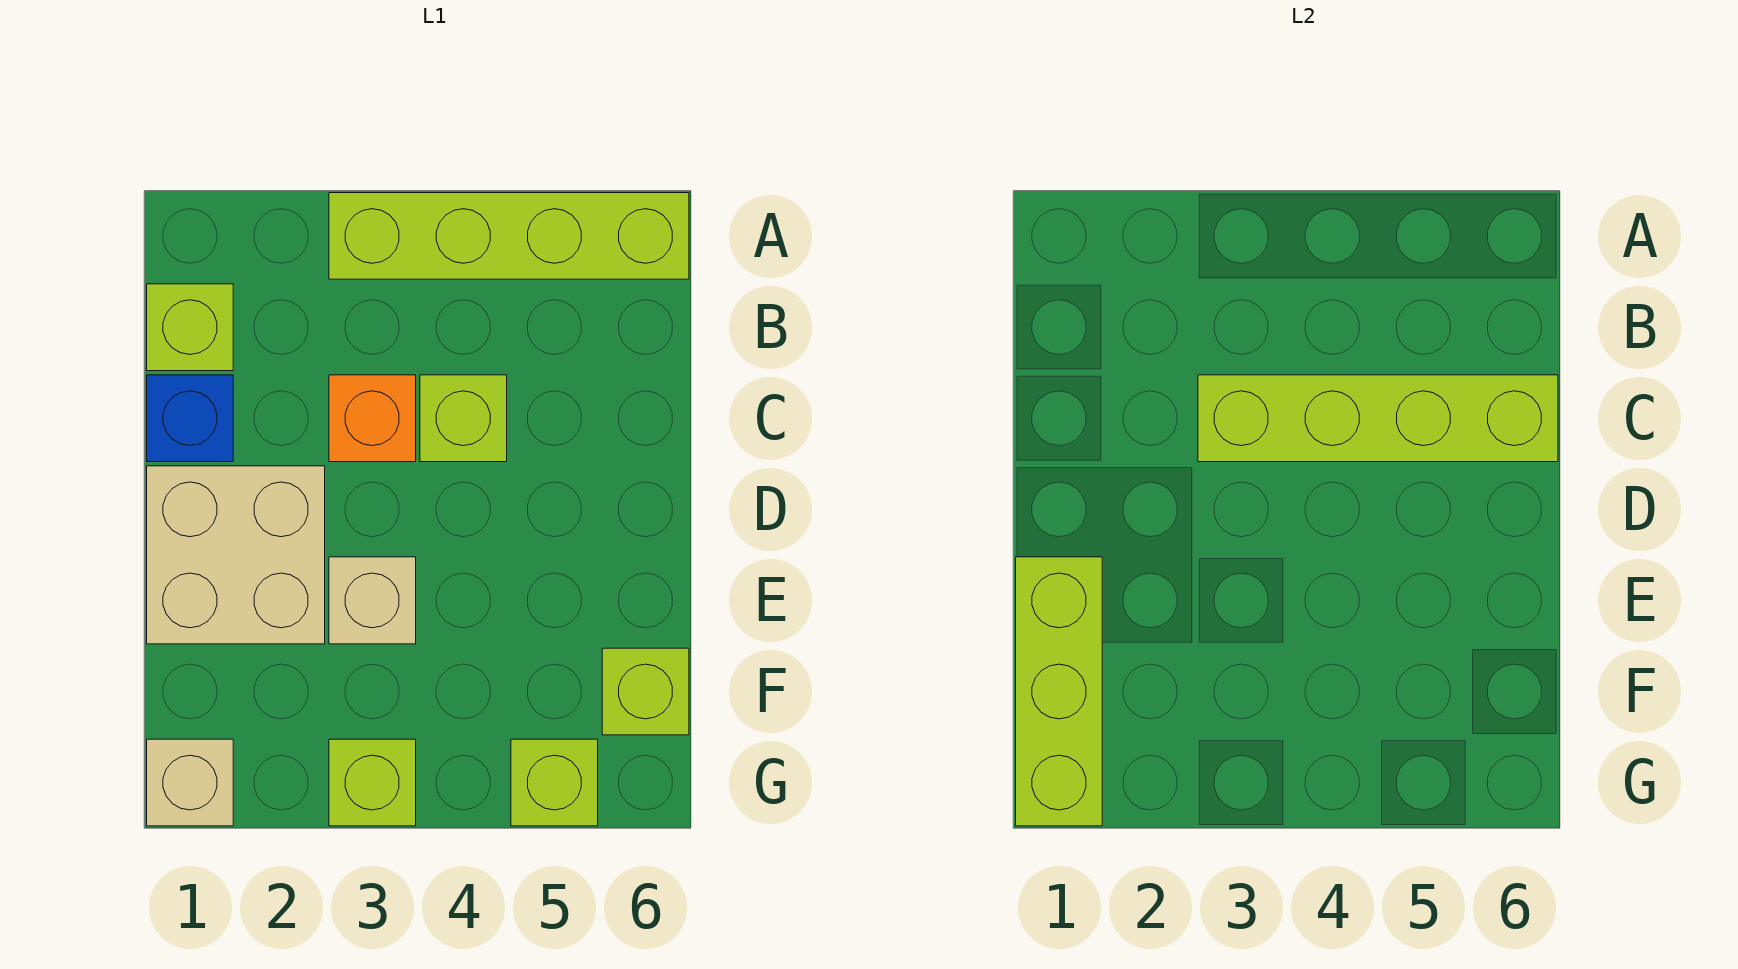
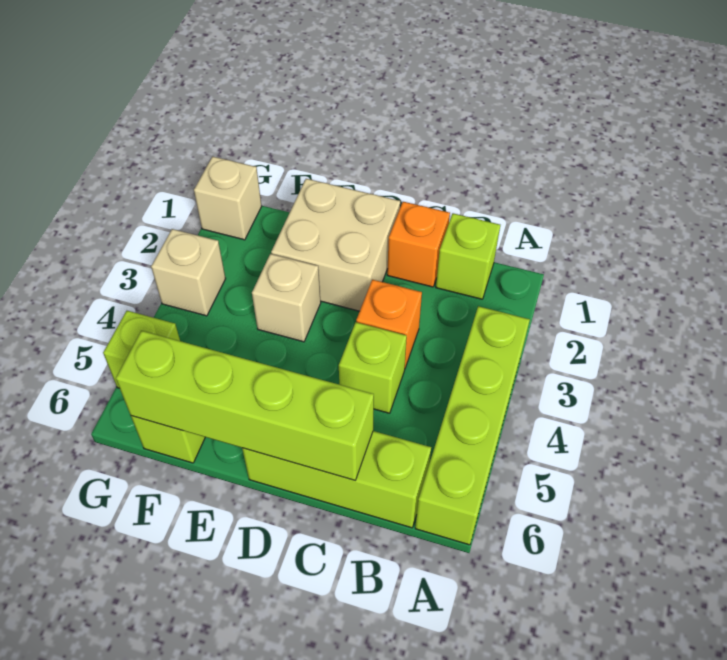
blue brick C1 level 1 -> orange brick C1 level 1
lime brick C3:C6 level 2 -> lime brick C6:F6 level 2
lime brick E1:G1 level 2 -> lime brick B6:D6 level 1
lime brick G3 level 1 -> tan brick G3 level 1

